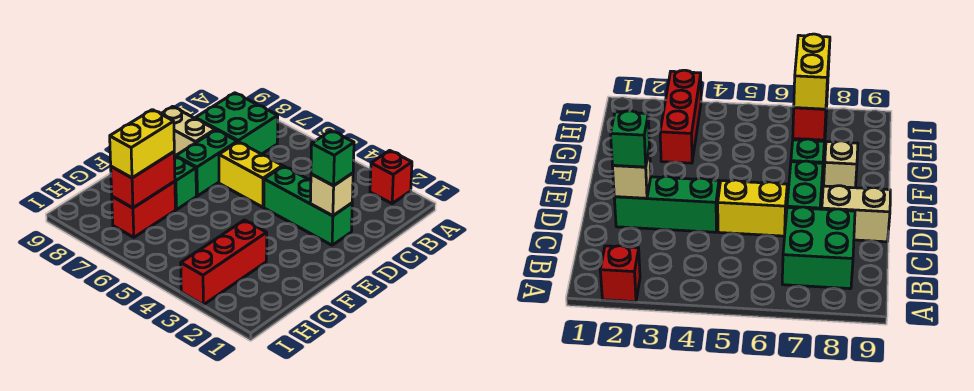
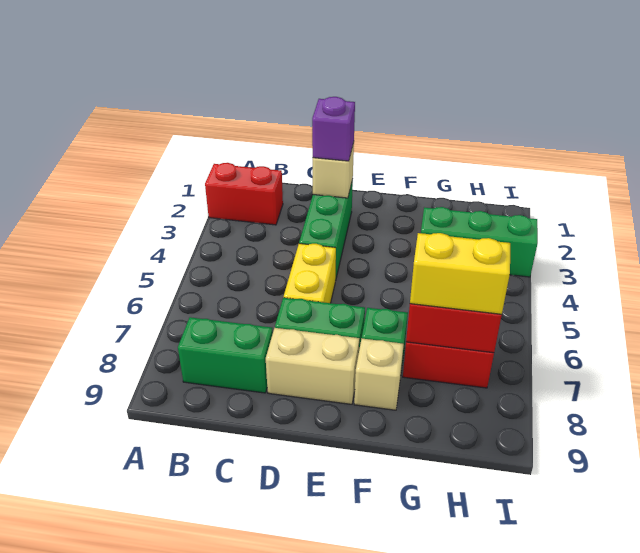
red brick A2 level 1 -> red brick A2:B2 level 1
green brick B7:C8 level 1 -> green brick B8:C8 level 1
green brick D2 level 3 -> purple brick D2 level 3
tan brick D8:D9 level 1 -> tan brick D8:E8 level 1
red brick G3:I3 level 1 -> green brick G3:I3 level 1

